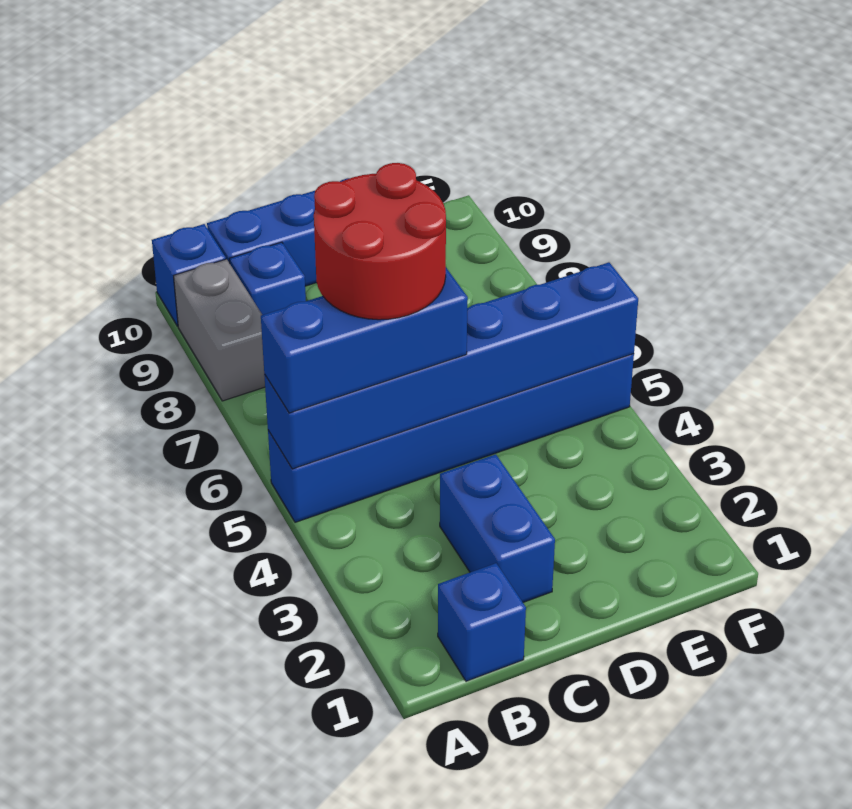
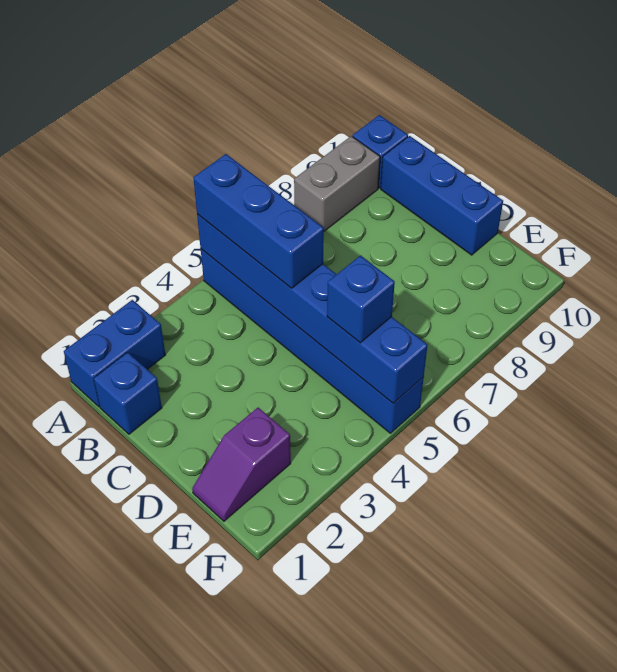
red round brick B5:C6 level 4 -> none
blue brick B9 level 1 -> blue brick E5 level 3
blue brick C2:C3 level 1 -> blue brick A1:A2 level 1
none -> purple slope E1:E2 level 1 top 2

